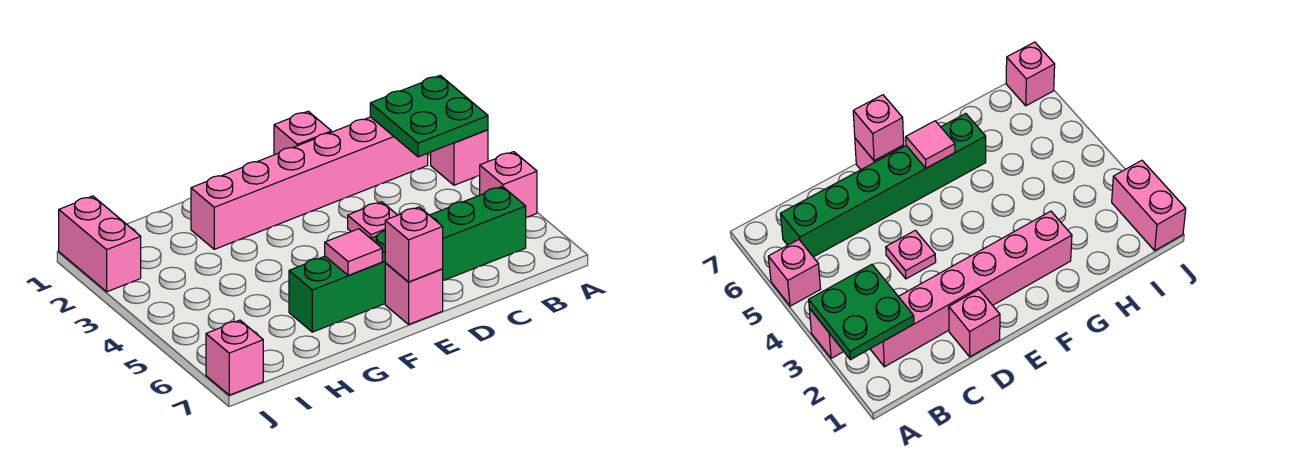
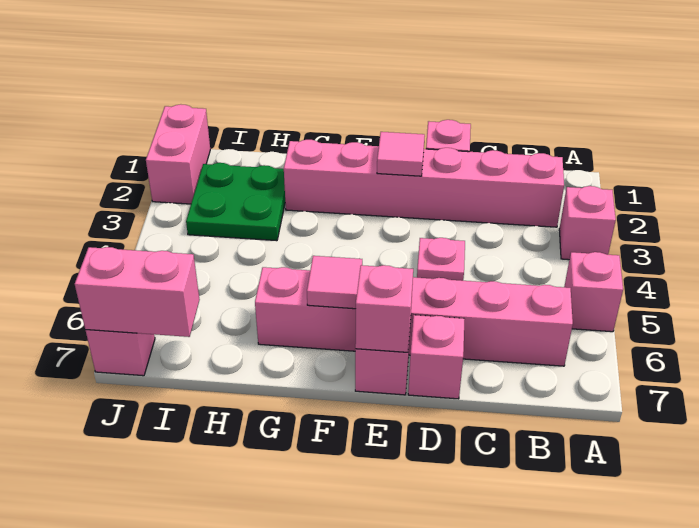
green plate A2:B3 level 2 -> green plate H2:I3 level 1
green brick B6:G6 level 1 -> pink brick B6:G6 level 1
none -> pink brick D7 level 1
none -> pink tile E2 level 2
none -> pink brick I7:J7 level 2

